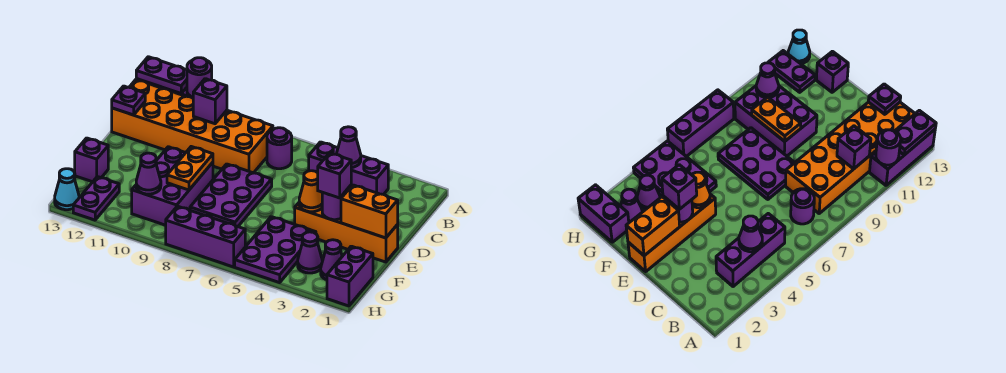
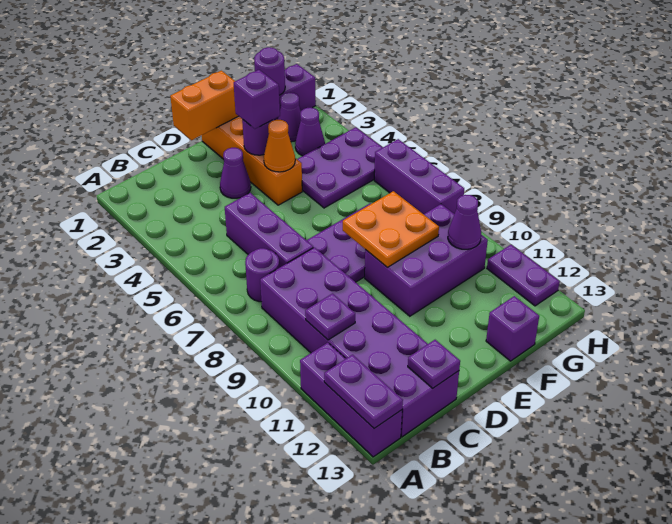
purple round brick A11 level 2 -> purple round brick G1 level 2
purple brick B3:B5 level 1 -> purple brick C5:C7 level 1
purple cone B4 level 2 -> purple cone D3 level 1
orange brick B8:C13 level 1 -> purple brick B8:C13 level 1
purple brick B10 level 2 -> purple plate B10 level 2
orange brick E1:E2 level 2 -> orange brick D1:E1 level 2
orange plate E9:F9 level 2 -> orange plate E8:F9 level 2
purple plate G12:H12 level 1 -> purple plate H11:H12 level 1
cyan cone H13 level 1 -> none

